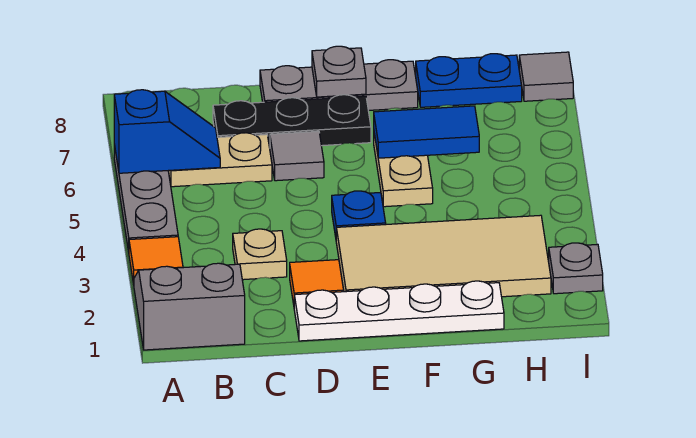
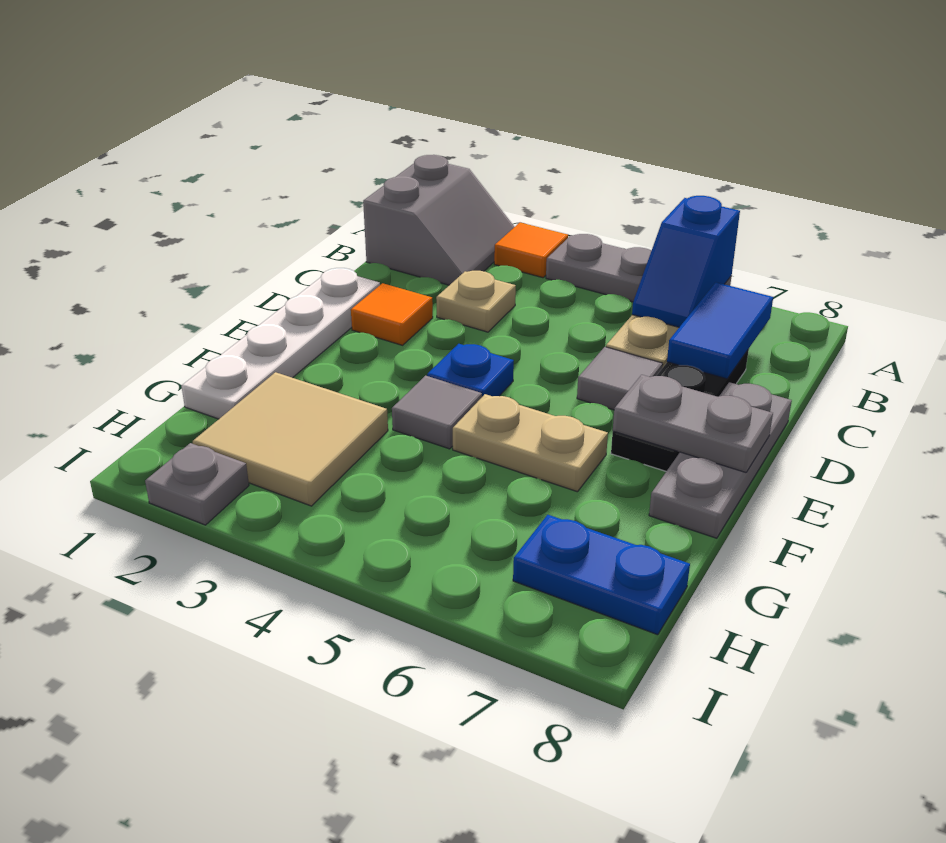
tan tile E2:H3 level 1 -> tan tile G2:H3 level 1
grey plate E8 level 2 -> grey plate E7:E8 level 2
blue tile F6:G6 level 2 -> blue tile B7:C7 level 2
blue plate G8:H8 level 1 -> blue plate H7:H8 level 1
grey tile I8 level 1 -> grey tile F4 level 1

